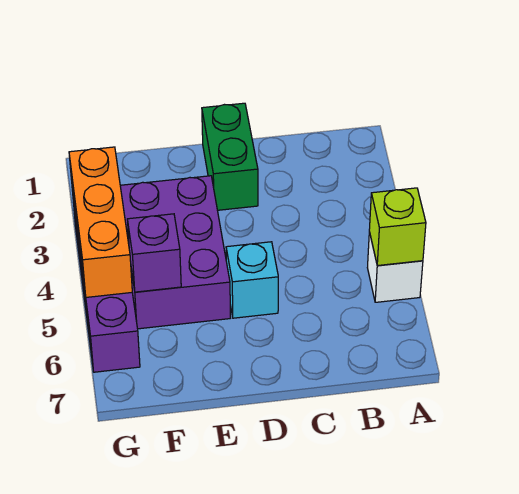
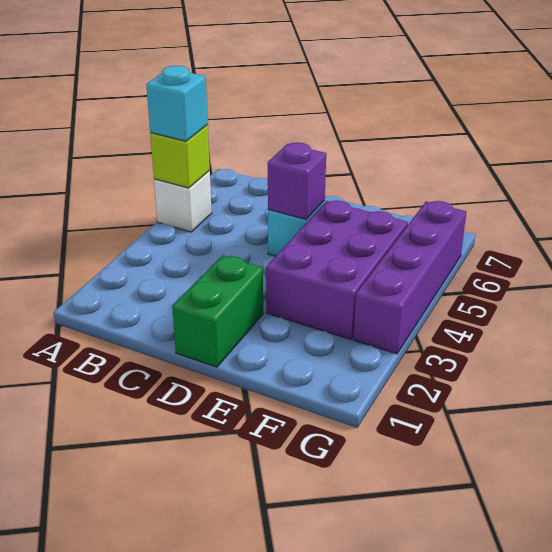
none -> cyan brick A5 level 3
purple brick F5 level 2 -> purple brick D5 level 2
orange brick G3:G5 level 2 -> none

